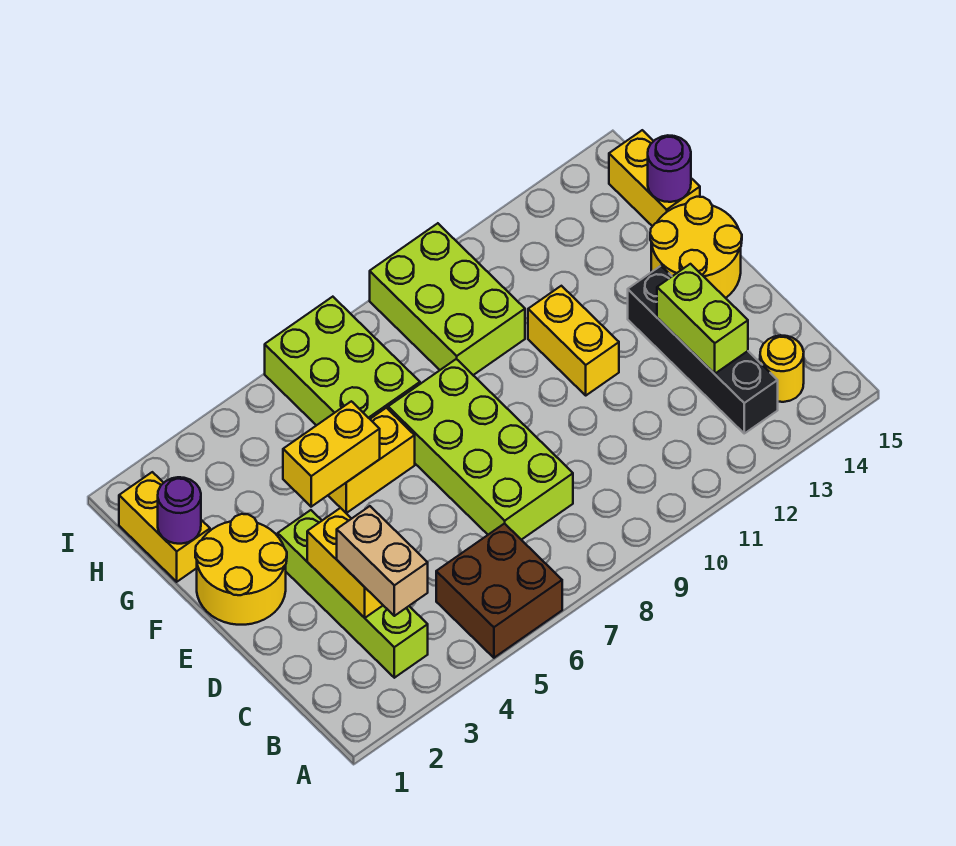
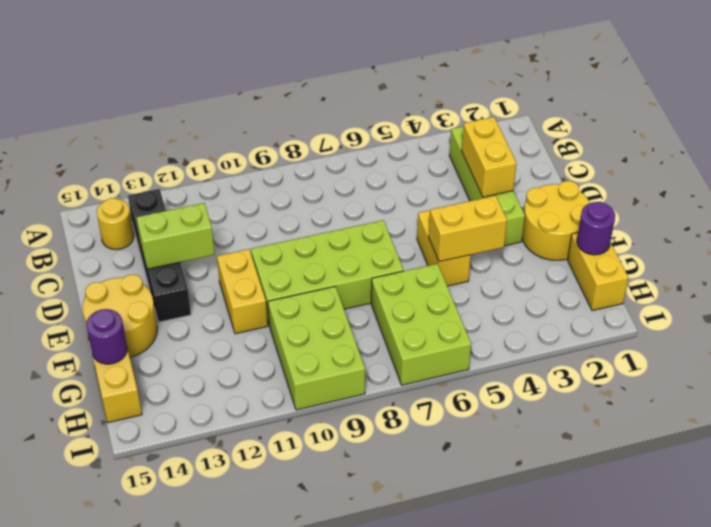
brown brick A5:B6 level 1 -> none
tan brick B3:C3 level 3 -> none
lime brick C7:F8 level 1 -> lime brick E7:F10 level 1
lime brick C13:D13 level 2 -> lime brick D12:D13 level 2
yellow brick F5:F6 level 1 -> yellow brick E5:F5 level 1

